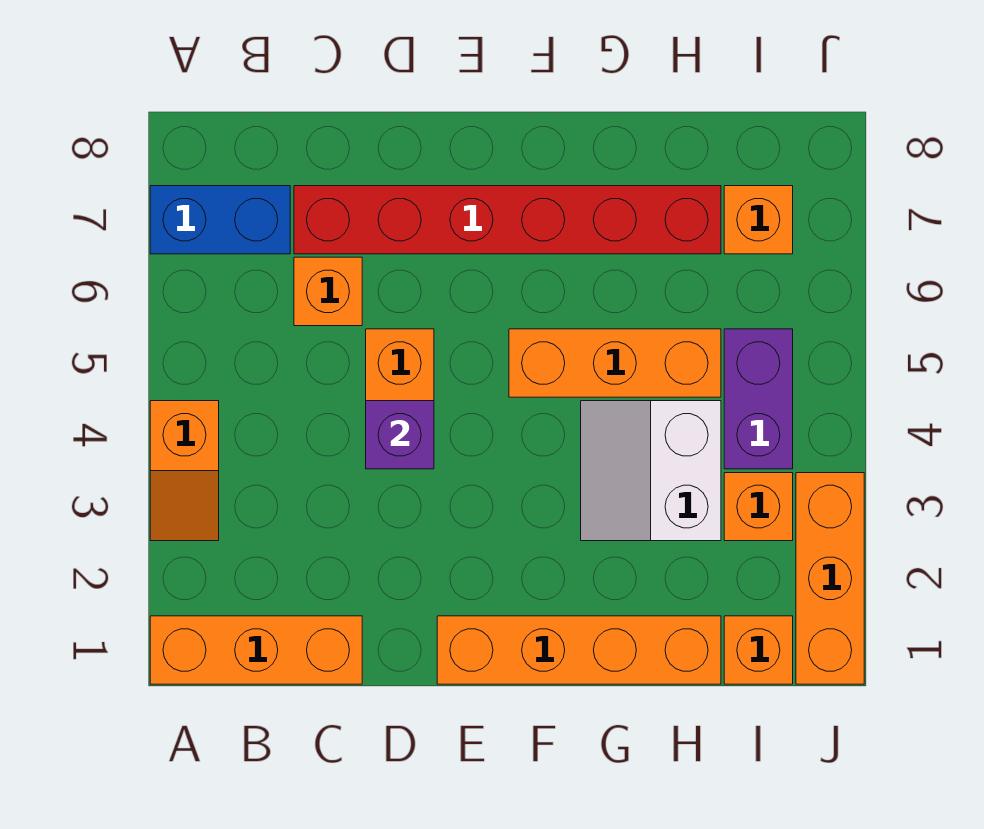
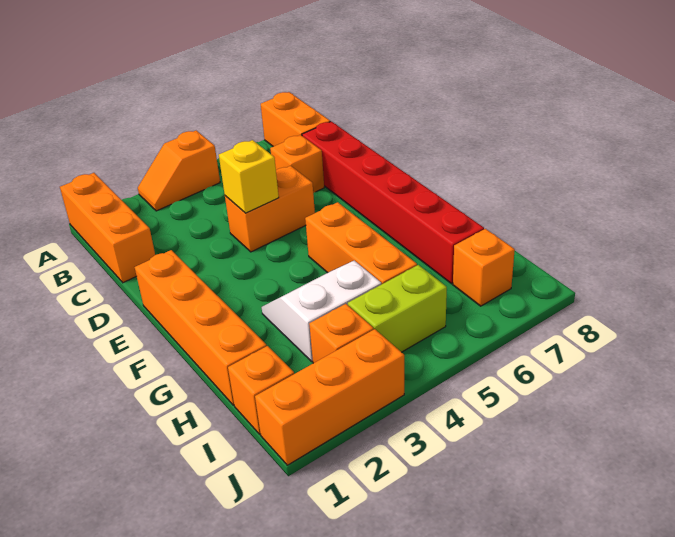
blue brick A7:B7 level 1 -> orange brick A7:B7 level 1
purple brick D4 level 2 -> yellow brick D4 level 2
purple brick I4:I5 level 1 -> lime brick I4:I5 level 1

